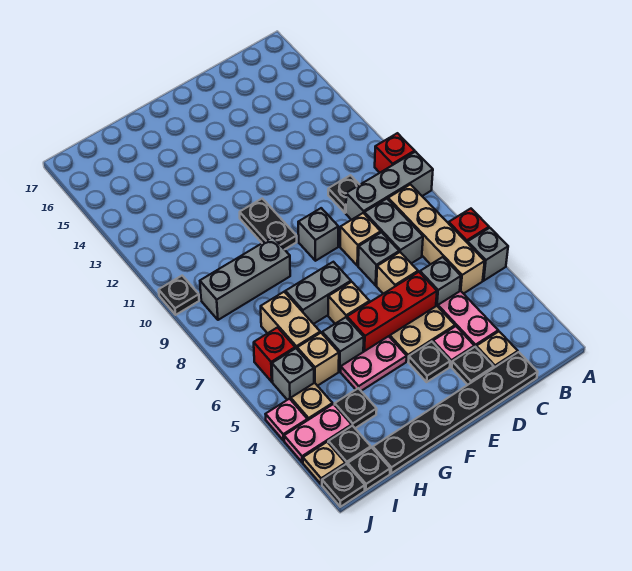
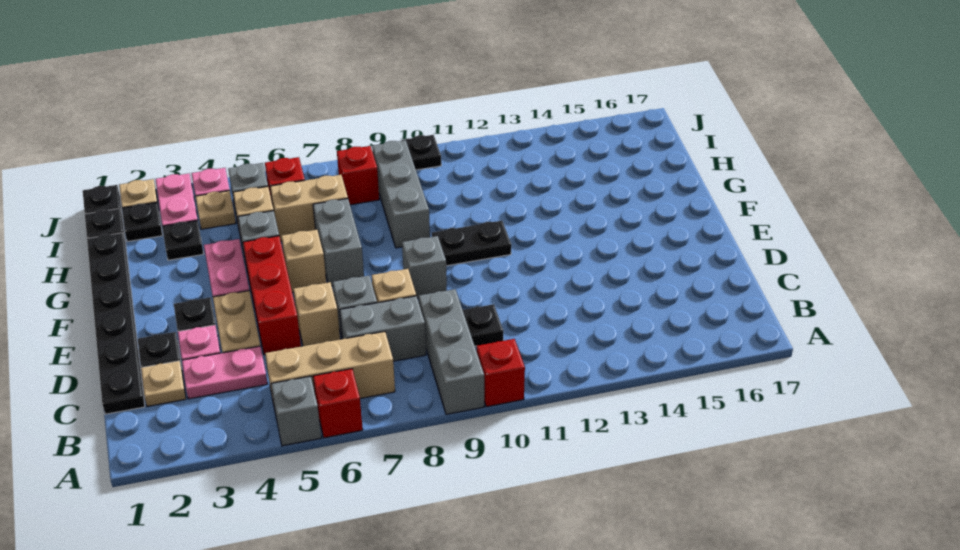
tan brick B5:B8 level 1 -> tan brick B5:B7 level 1
grey brick C5 level 1 -> none
none -> red brick I8 level 1

